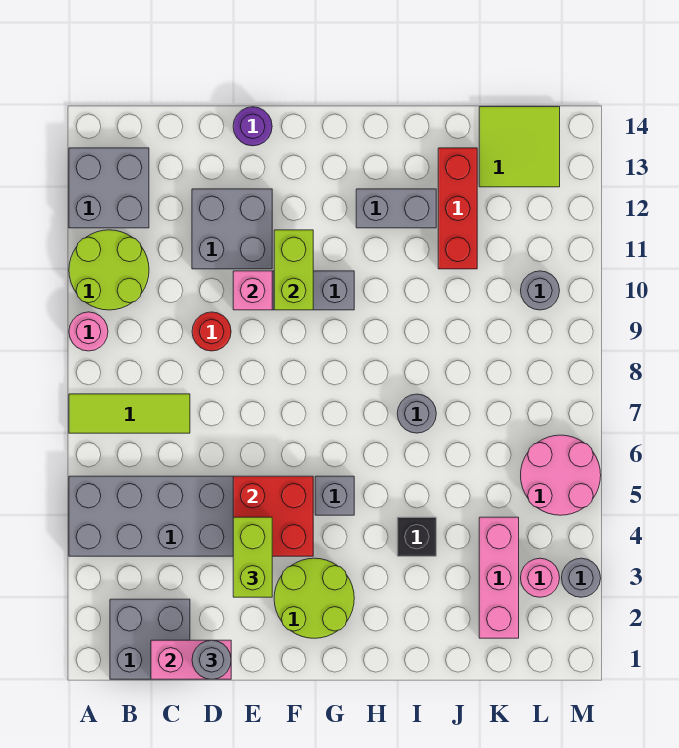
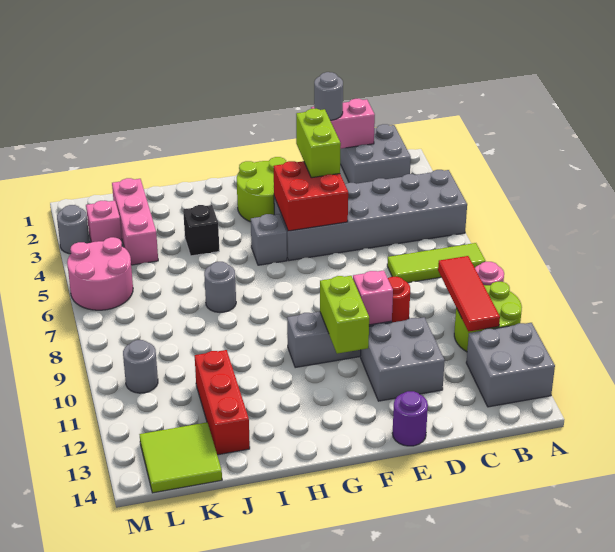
none -> red tile B9:B11 level 2
grey brick H12:I12 level 1 -> none
pink round brick L3 level 1 -> pink brick L3 level 1

